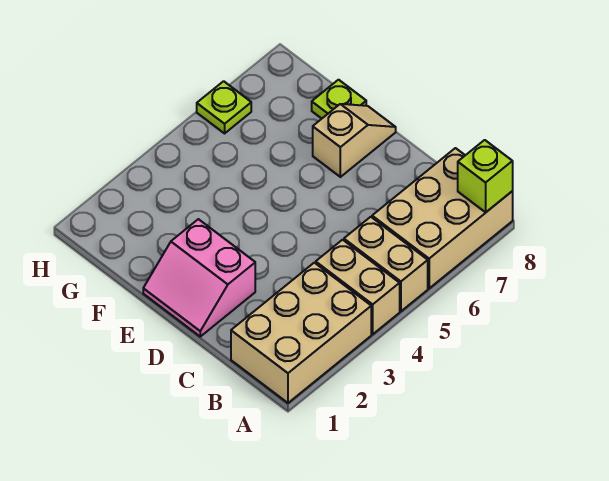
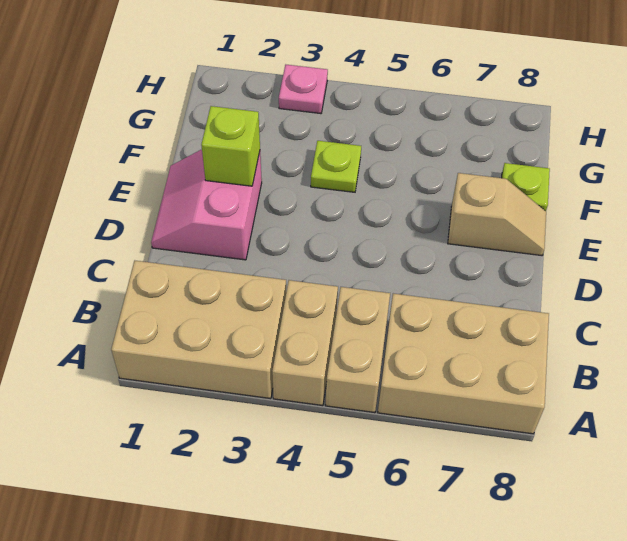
lime brick A8 level 2 -> lime brick E2 level 2
none -> pink plate H3 level 1
lime plate H6 level 1 -> lime plate F4 level 1

